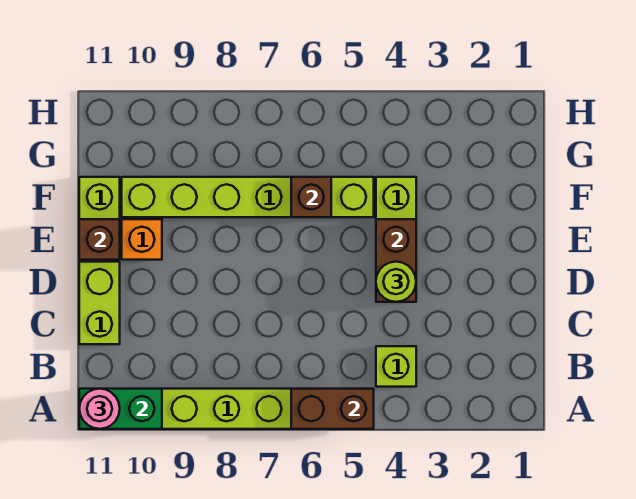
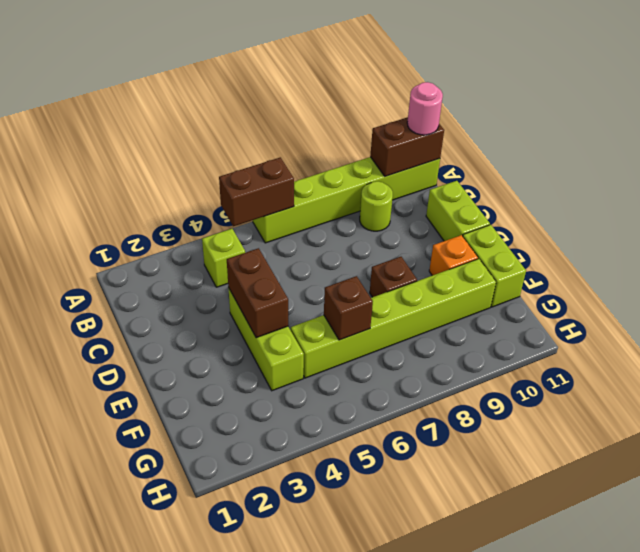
green brick A10:A11 level 2 -> brown brick A10:A11 level 2
lime round brick D4 level 3 -> lime round brick B9 level 1
brown brick E11 level 2 -> brown brick E8 level 1

